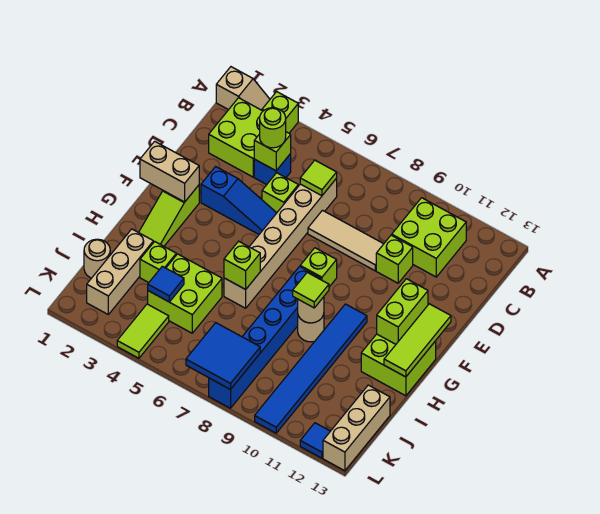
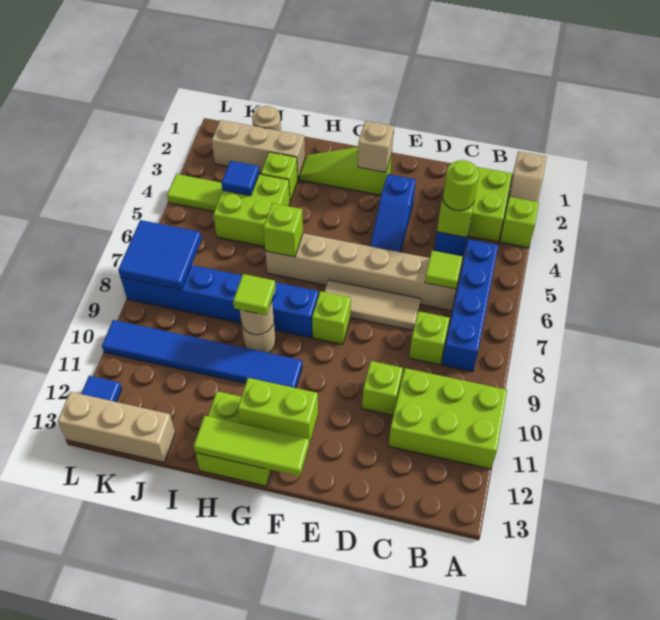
none -> blue brick B5:B8 level 1
lime brick B10:C11 level 1 -> lime brick A10:C11 level 1
lime brick D5 level 1 -> lime brick C8 level 1
tan tile D7:D9 level 1 -> tan tile D7:F7 level 1
tan brick F1:F2 level 2 -> tan brick F2 level 2

